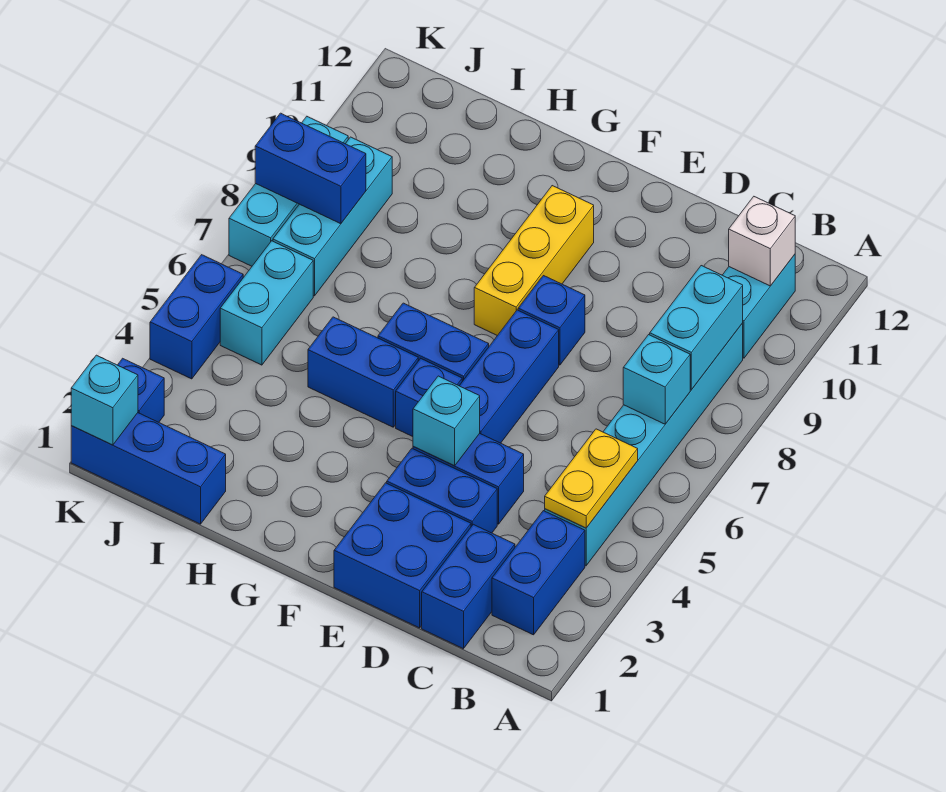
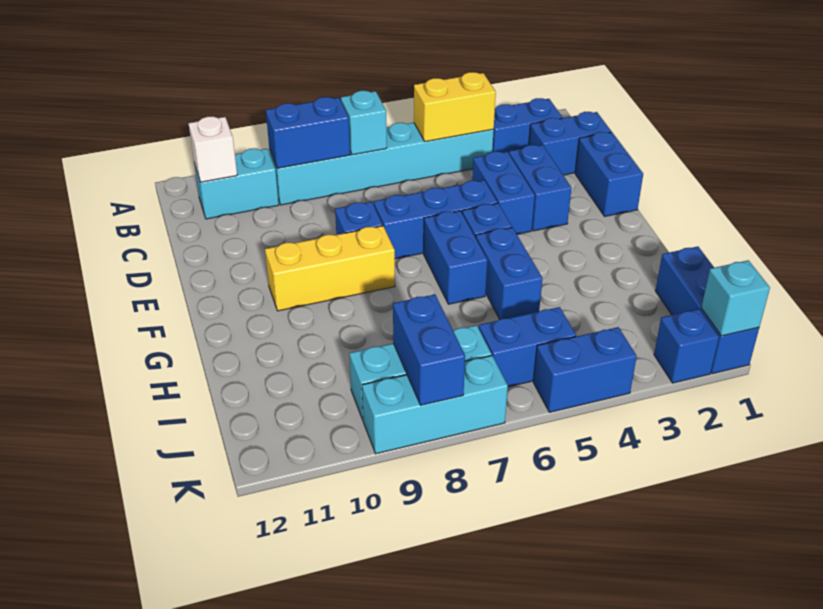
yellow plate B4:B5 level 2 -> yellow brick B4:B5 level 2
cyan brick B8:B9 level 2 -> blue brick B8:B9 level 2
blue brick D1:E2 level 1 -> blue brick D1:E1 level 1
cyan brick E4 level 2 -> none
cyan brick J5:J6 level 1 -> blue brick J5:J6 level 1

